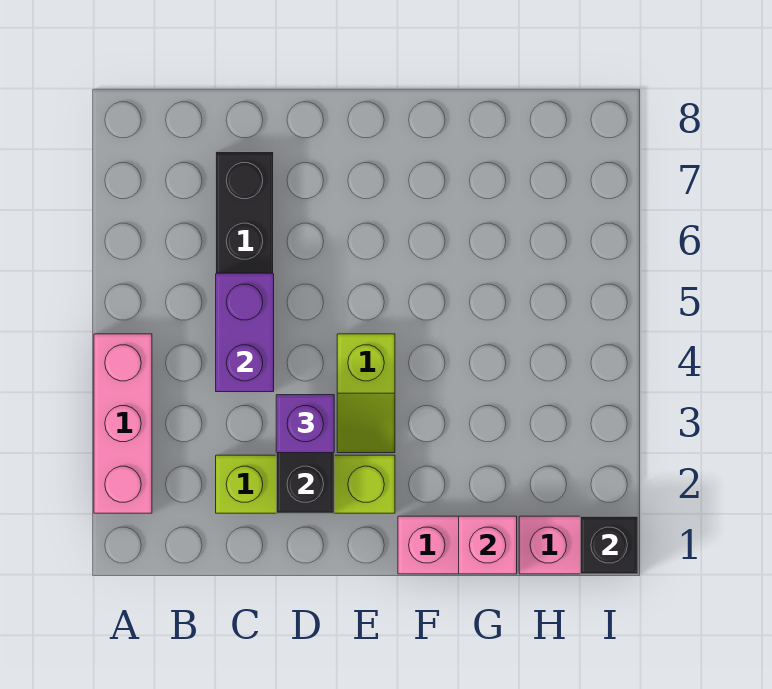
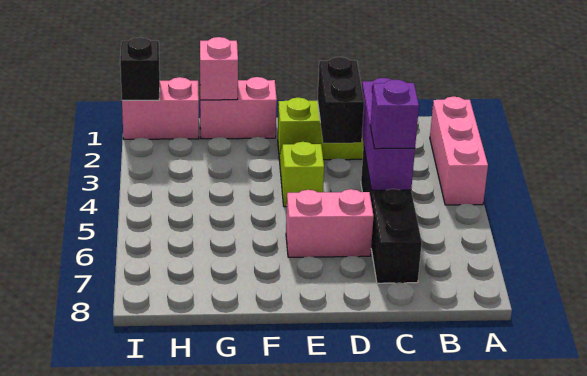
purple brick C4:C5 level 2 -> purple brick C3:C5 level 2
purple brick D3 level 3 -> purple brick C5 level 3
none -> pink brick D6:E6 level 1

